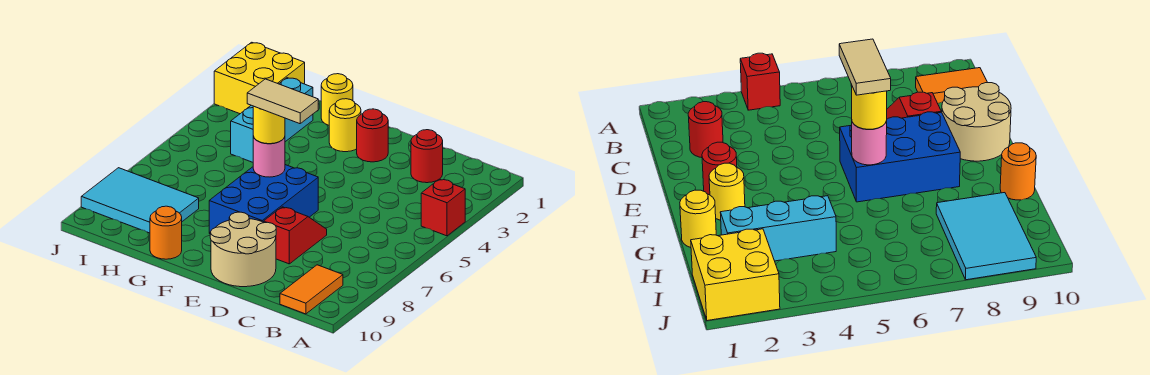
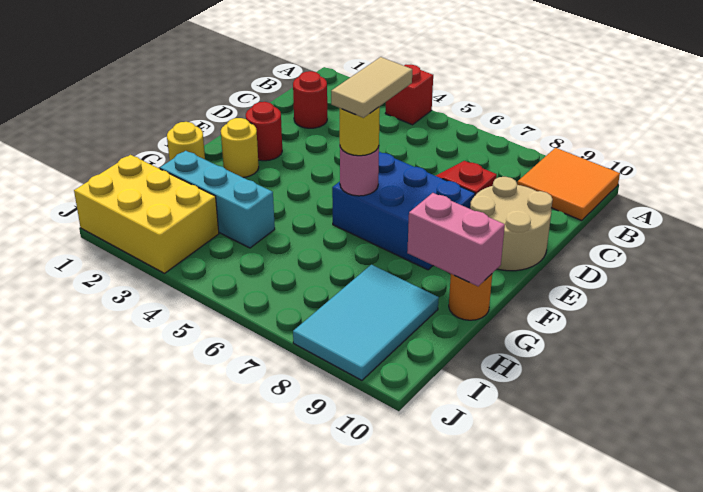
orange tile B9:B10 level 1 -> orange tile A9:B10 level 1
none -> pink brick G9:G10 level 2
yellow brick I1:J2 level 1 -> yellow brick I1:J3 level 1

